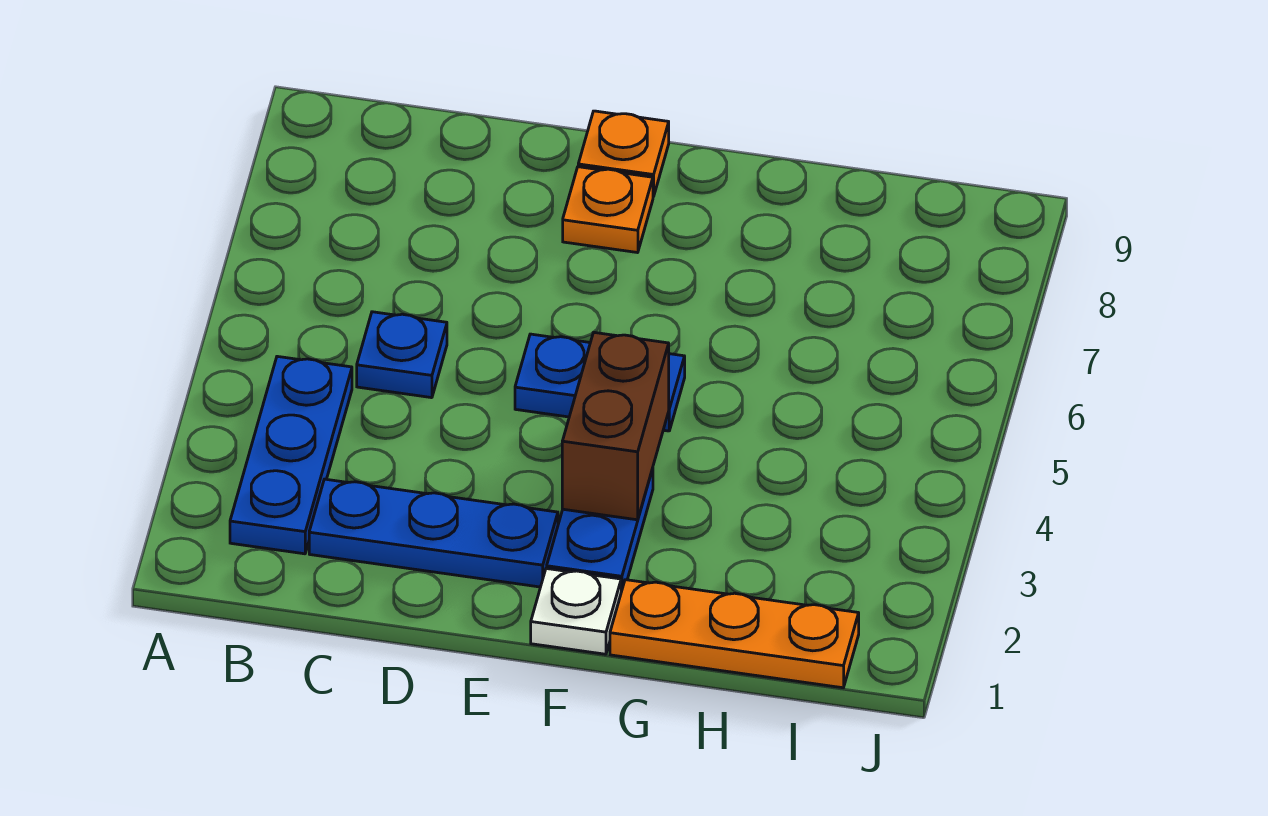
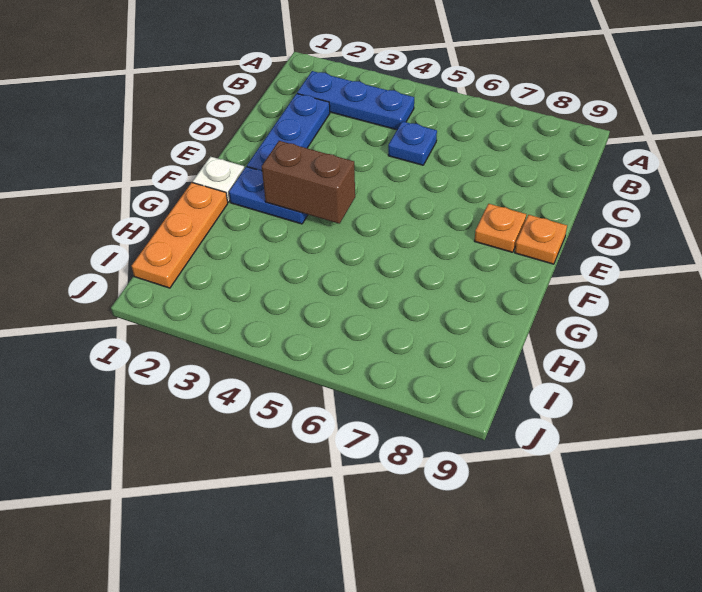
blue plate E5:F5 level 1 -> none

